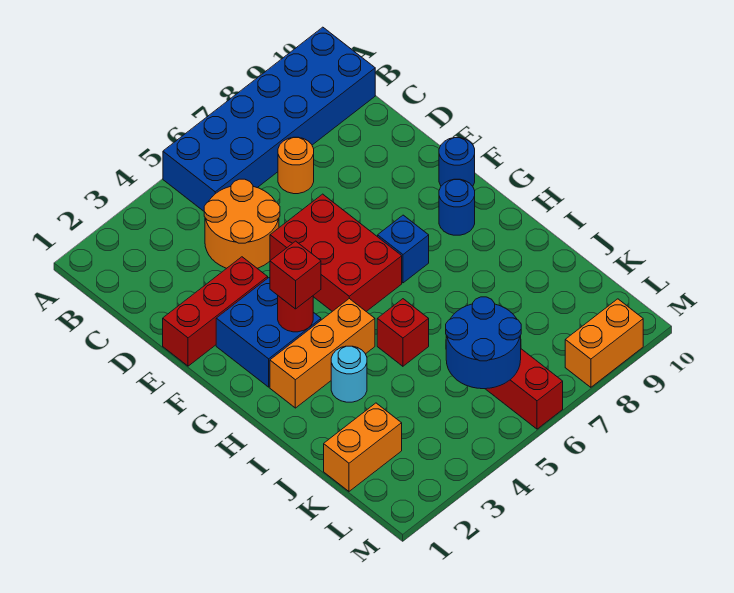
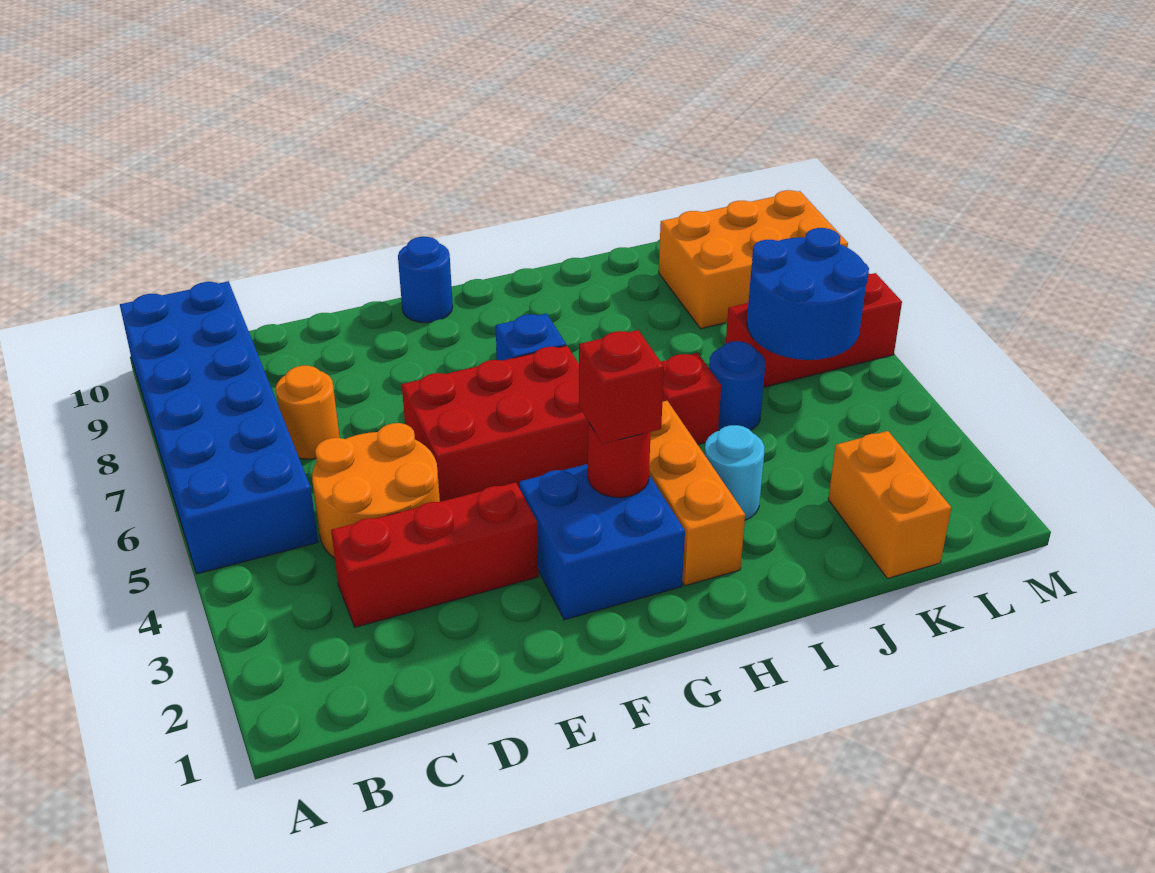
red brick E1:E3 level 1 -> red brick C3:E3 level 1
blue round brick G9 level 1 -> blue round brick J5 level 1
orange brick M8:M9 level 1 -> orange brick K8:M9 level 1

